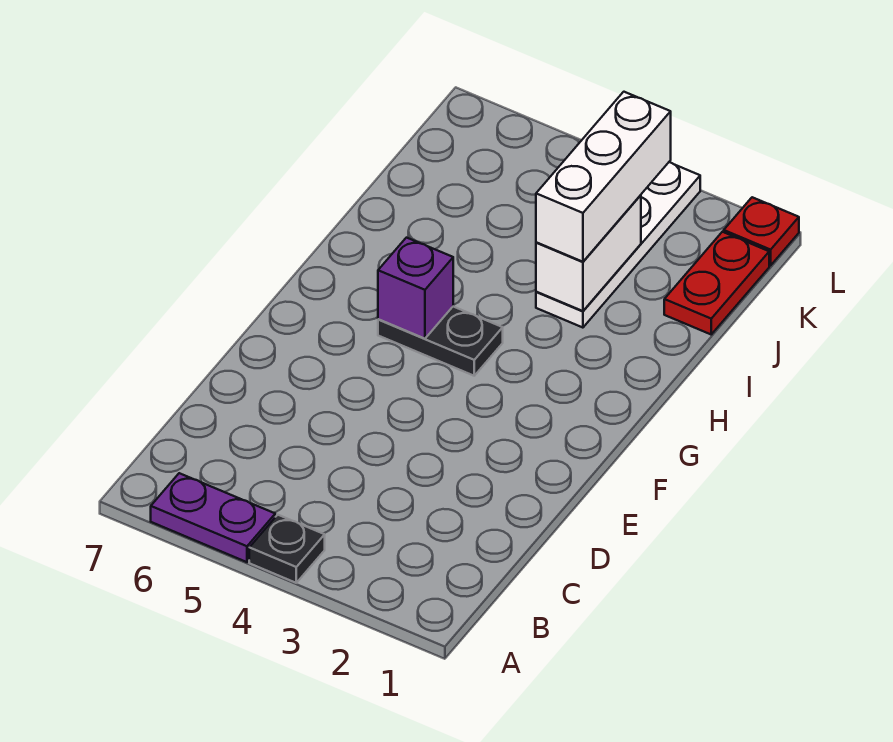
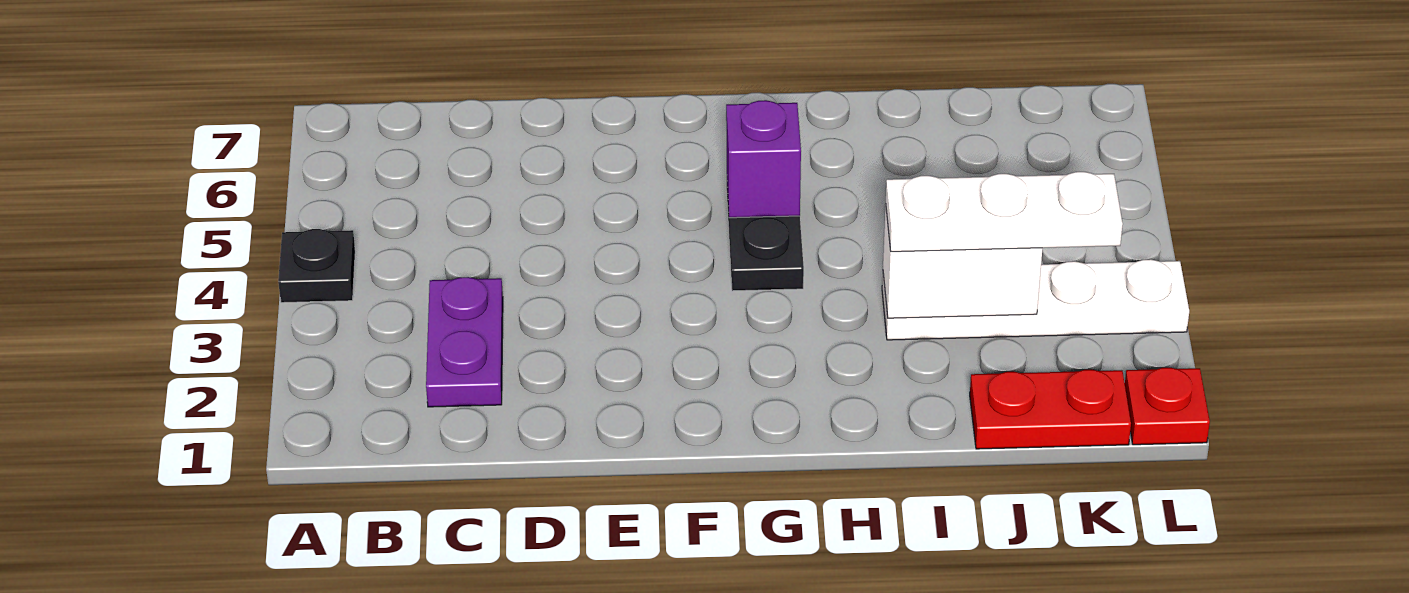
purple plate A5:A6 level 1 -> purple plate C2:C3 level 1
white brick I3:K3 level 3 -> white plate I3:K3 level 3

